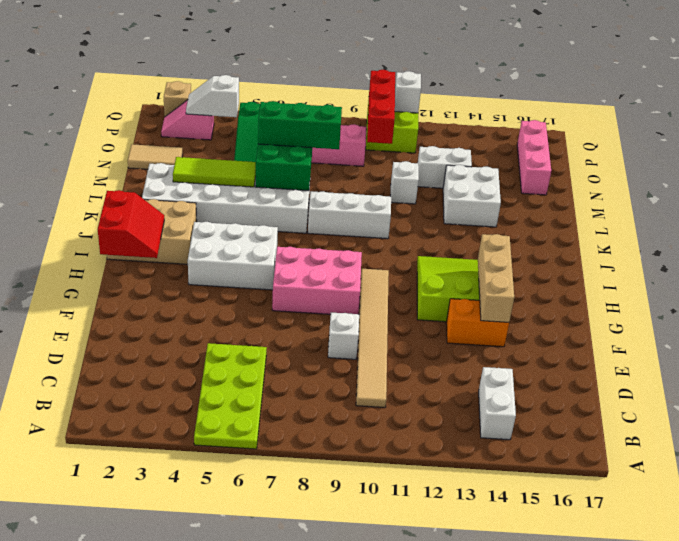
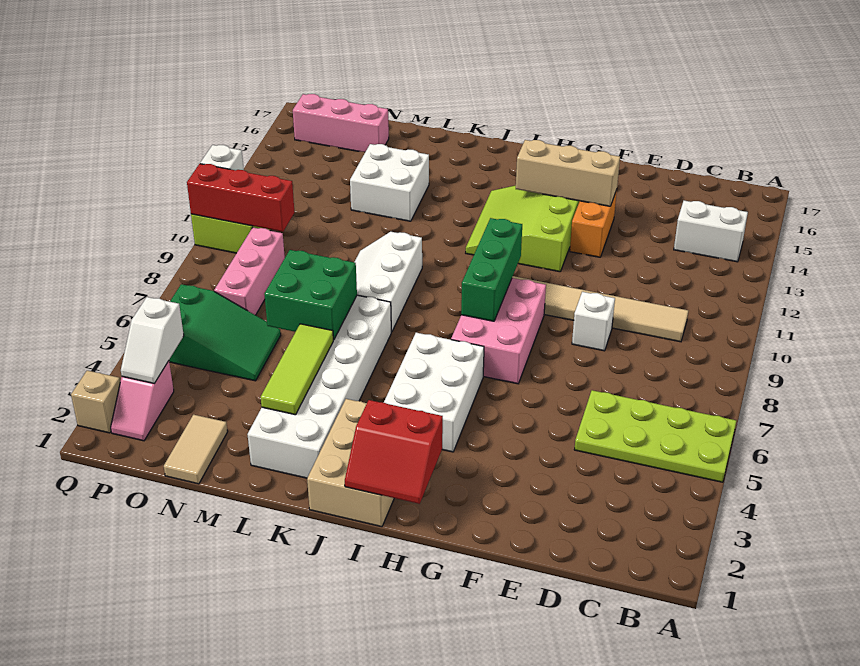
red slope H1:I2 level 2 top 1 -> red slope H1:I2 level 2 top 2
green brick M6:M8 level 3 -> green brick H8:H10 level 2
white brick M11 level 1 -> none
white brick N12:N13 level 1 -> none

